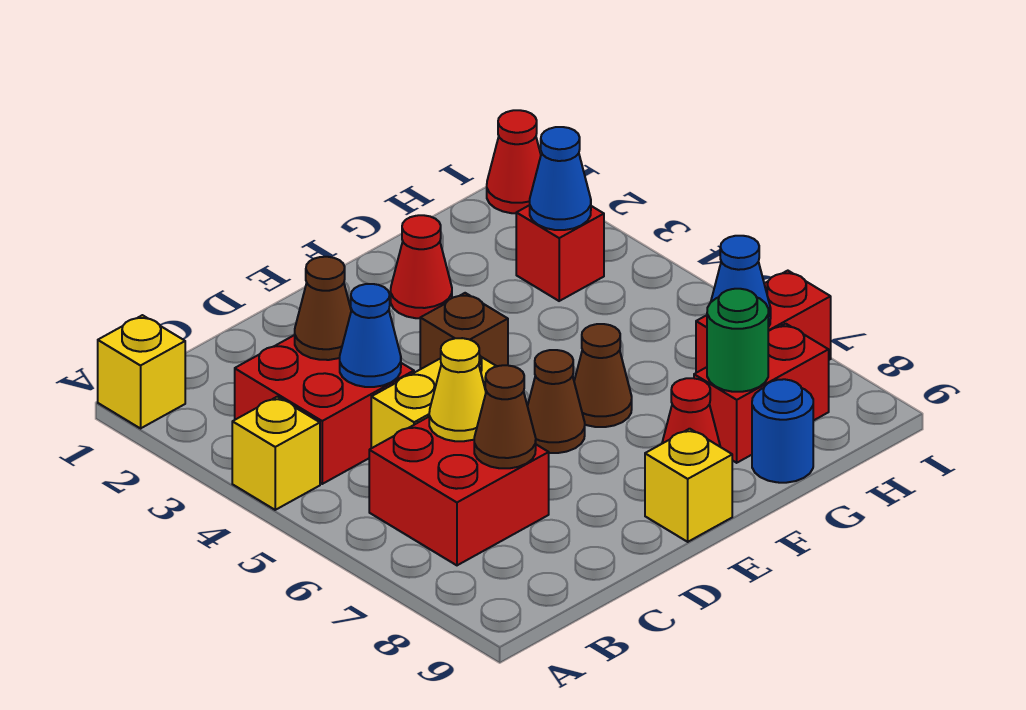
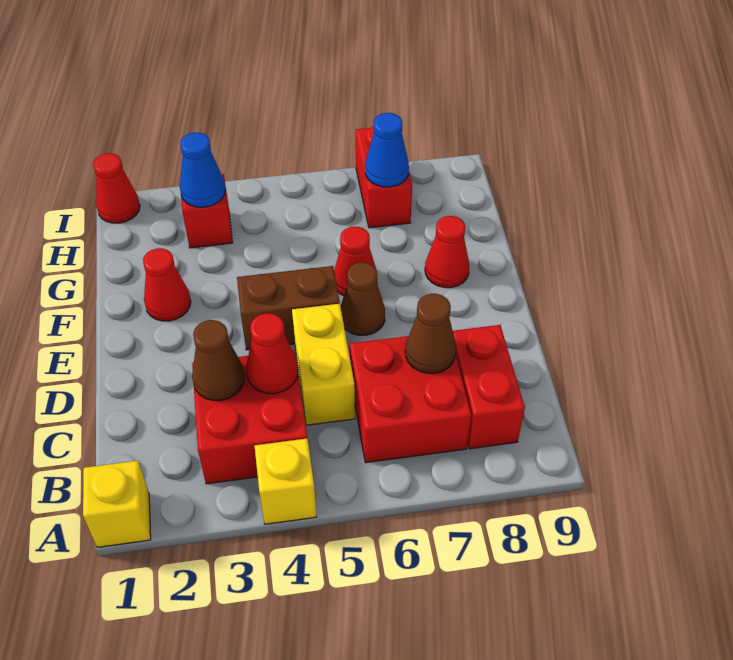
blue cone C4 level 2 -> red cone C4 level 2
yellow cone C6 level 2 -> none
brown brick E4 level 1 -> brown brick E4:E5 level 1
yellow brick E9 level 1 -> none
brown cone F6 level 1 -> red cone F6 level 1
red brick G8:H8 level 1 -> red brick B8:C8 level 1
green round brick G8 level 2 -> none
blue round brick G9 level 1 -> none

